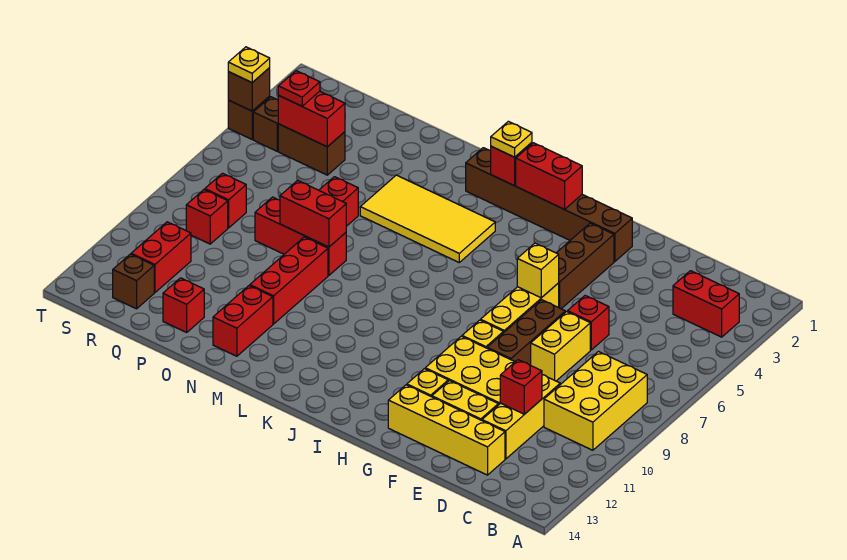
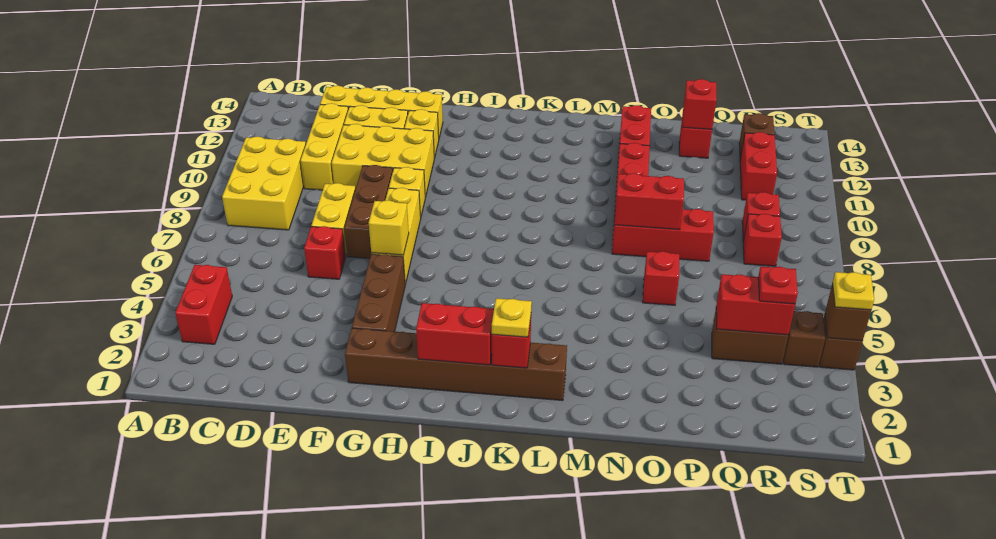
red brick B3:C3 level 1 -> red brick B3:B4 level 1
red brick D11 level 2 -> red brick P13 level 2
yellow tile K4:N5 level 1 -> none

